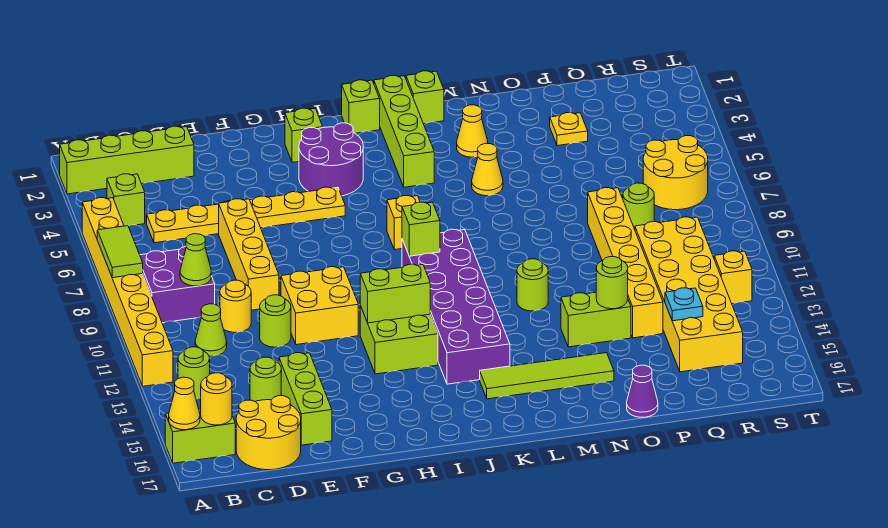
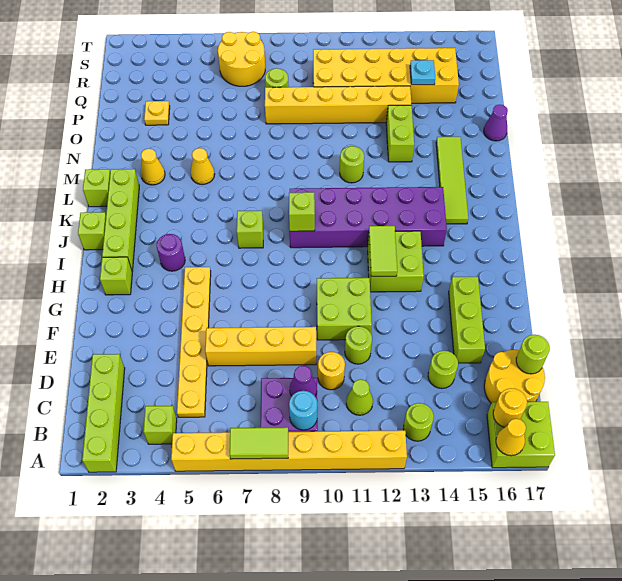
lime brick A16:B16 level 1 -> lime brick A16:B17 level 1
none -> cyan round brick B9 level 2
lime cone C9 level 2 -> purple cone C9 level 2
lime brick E14:E16 level 1 -> lime brick E15:G15 level 1
yellow brick F10:G11 level 1 -> lime brick F10:G11 level 1
purple round brick H3:I4 level 1 -> purple round brick I4 level 1
lime brick H12:I12 level 2 -> lime tile H12:I12 level 2
yellow brick J7 level 1 -> lime brick J7 level 1
lime brick K1:K4 level 1 -> lime brick I2:L2 level 1
lime round brick O13 level 2 -> lime round brick D17 level 2
yellow brick S12 level 1 -> none

